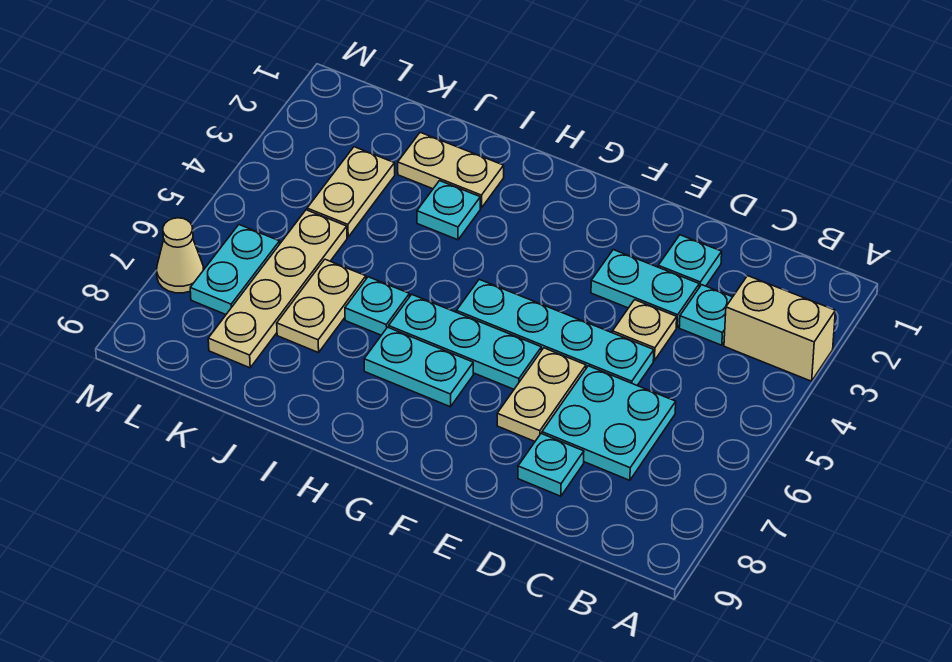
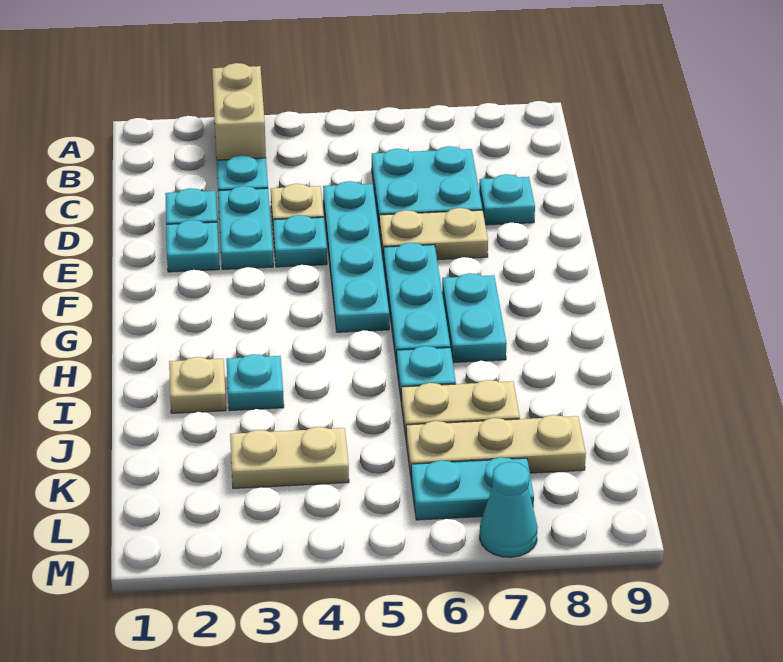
none -> cyan plate E2 level 1
none -> cyan plate E4 level 1
tan plate I2:J2 level 1 -> tan plate I2 level 1
tan plate K5:K8 level 1 -> tan plate K6:K8 level 1
tan cone M7 level 1 -> cyan cone M7 level 1

